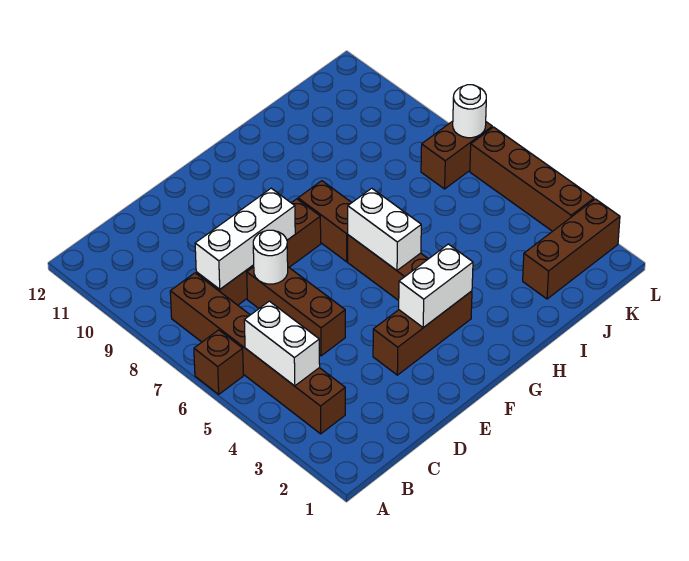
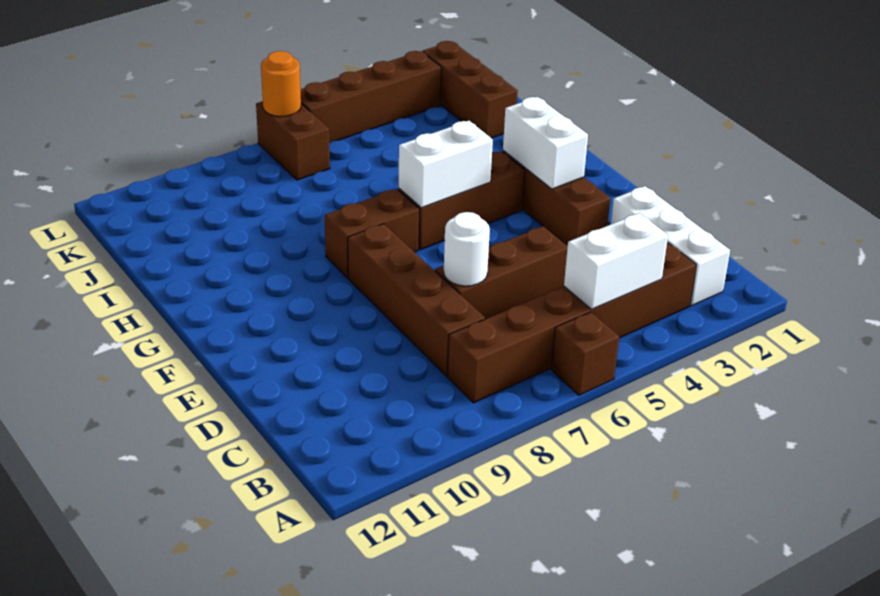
white brick C8:E8 level 2 -> white brick B2:D2 level 1
white round brick L7 level 2 -> orange round brick L7 level 2

